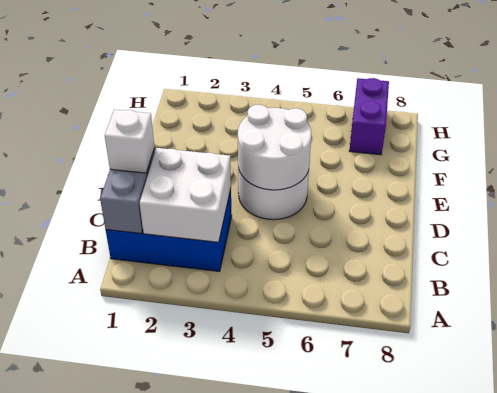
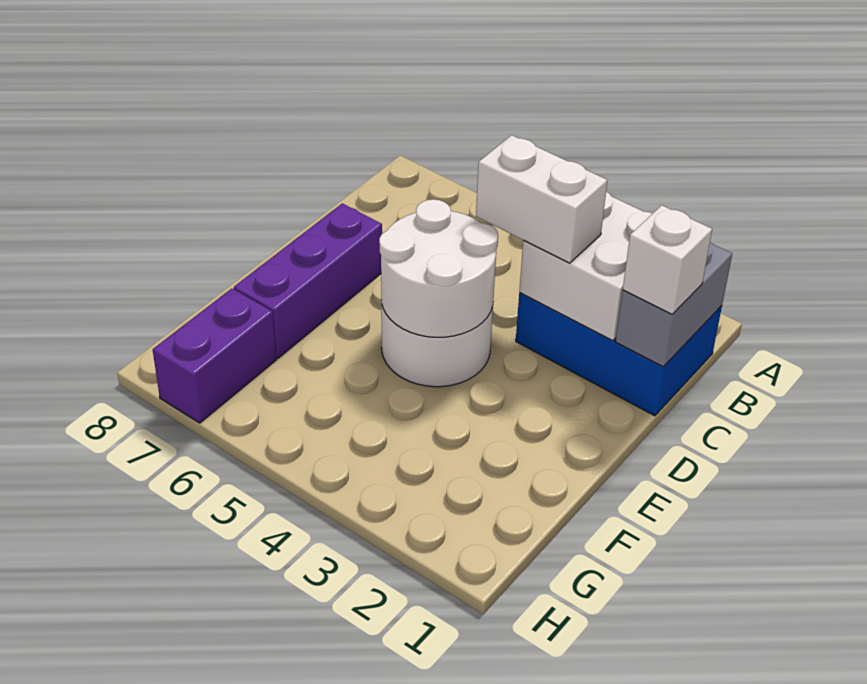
none -> white brick C3:C4 level 3
none -> purple brick D7:F7 level 1

